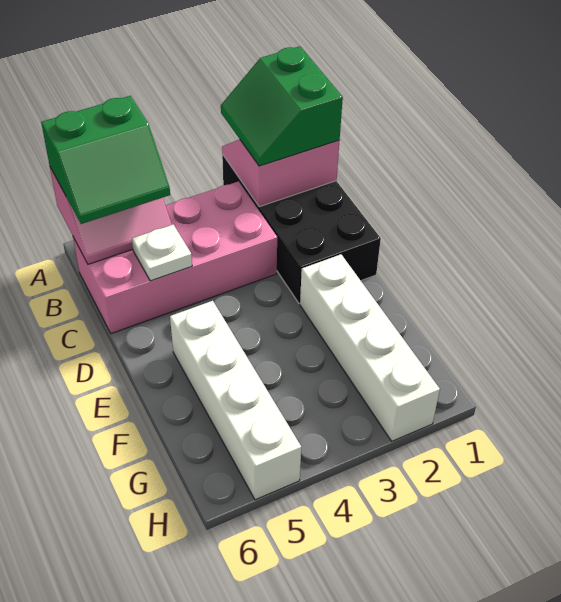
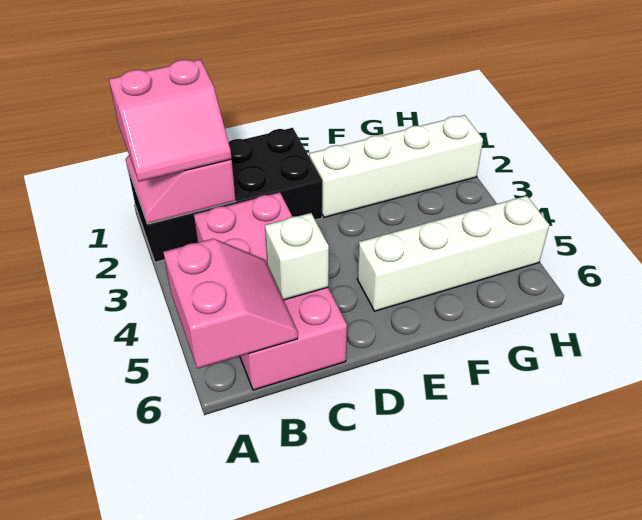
green slope A1:B2 level 3 top 1 -> pink slope A1:B2 level 3 top 1
green slope A5:B6 level 3 top A -> none
white plate C5 level 2 -> white brick C5 level 2

